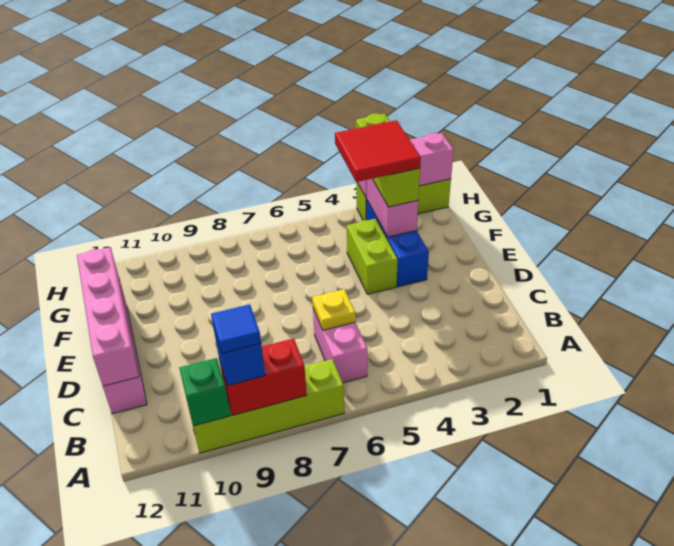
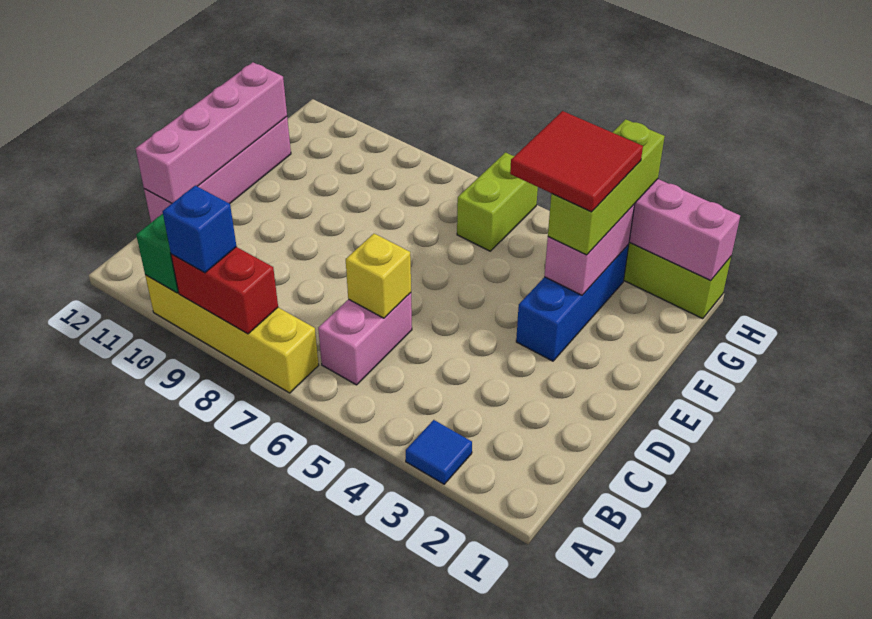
lime brick A7:A10 level 1 -> yellow brick A7:A10 level 1
blue tile A9 level 4 -> blue tile A3 level 1
yellow plate C6 level 2 -> yellow brick C6 level 2
lime brick E4:F4 level 1 -> lime brick G6:H6 level 1

